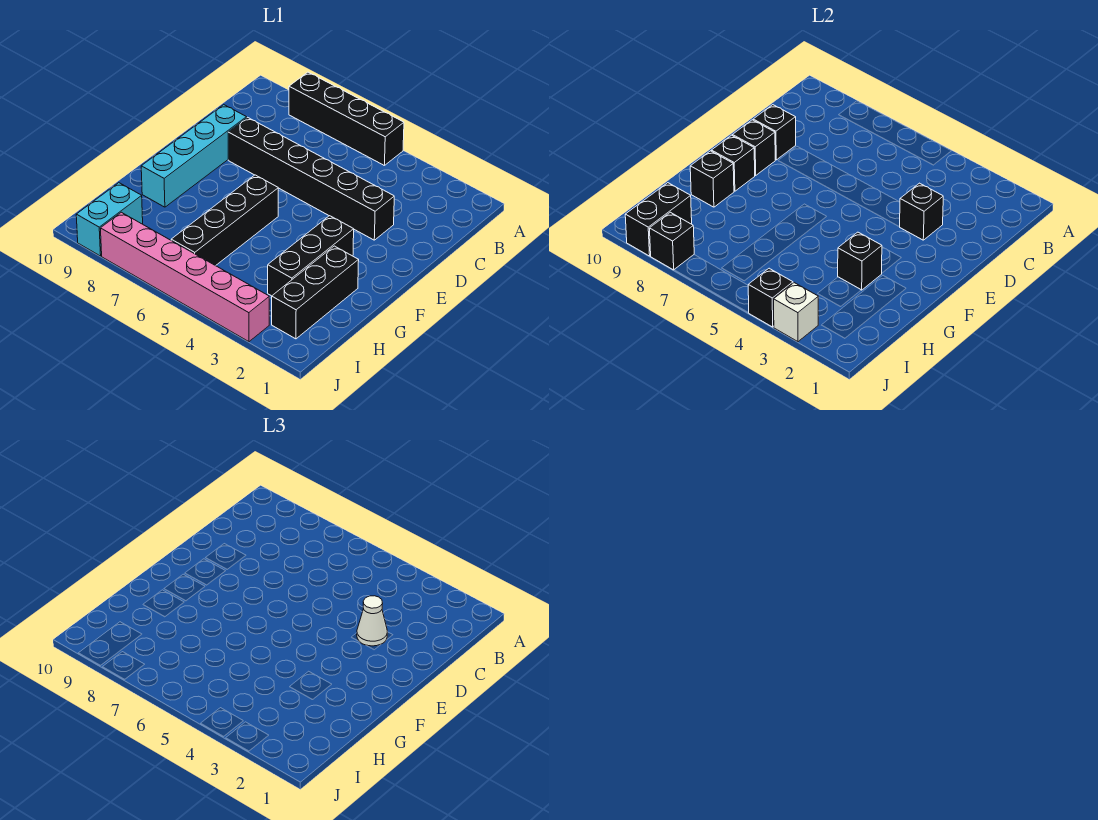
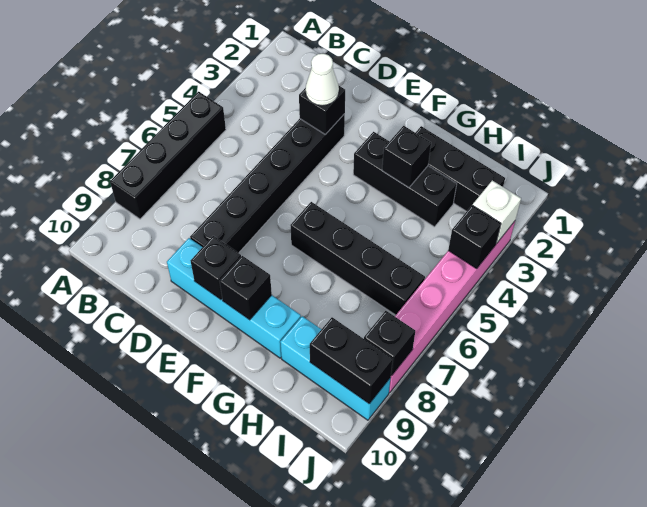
black brick D9 level 2 -> none
black brick G9 level 2 -> none
cyan brick I9:J9 level 1 -> cyan brick H9:J9 level 1

